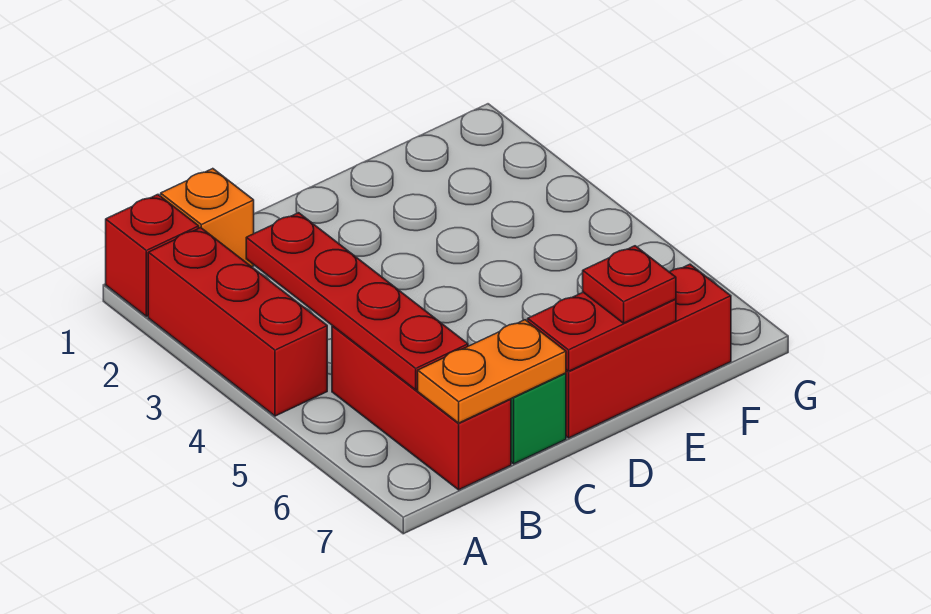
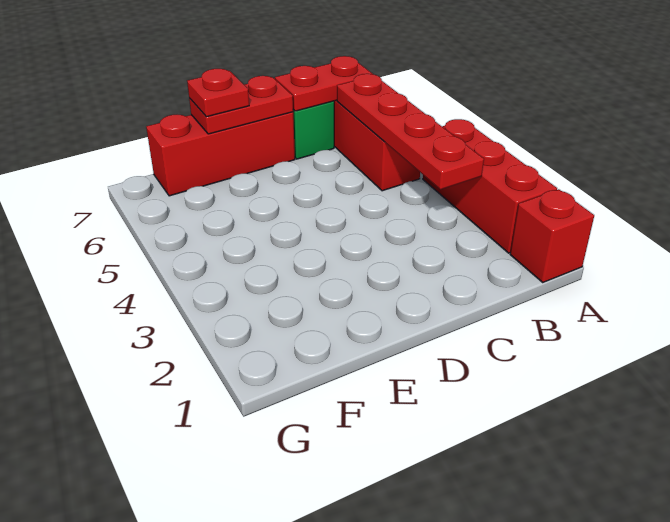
orange brick B1 level 1 -> none
orange plate B7:C7 level 2 -> red plate B7:C7 level 2

